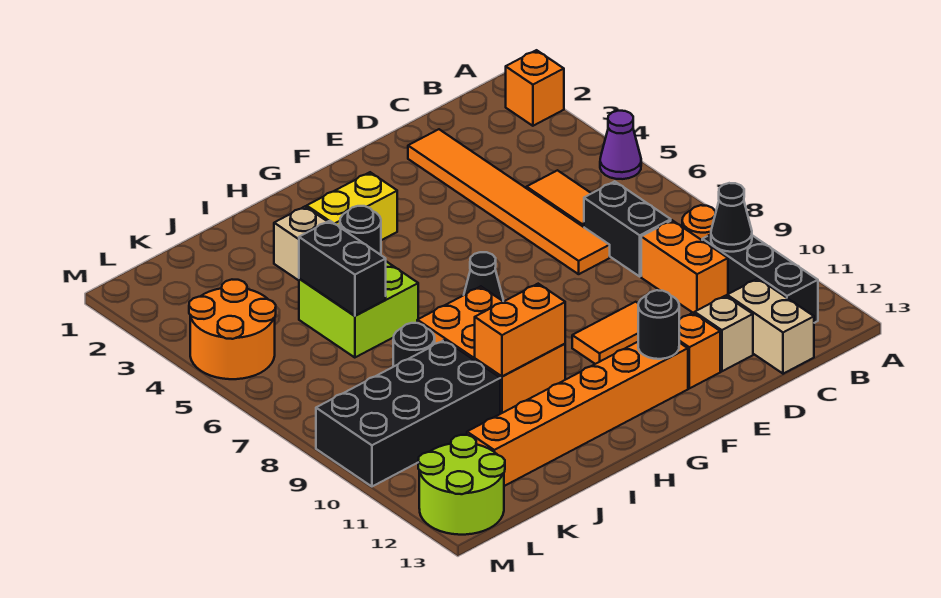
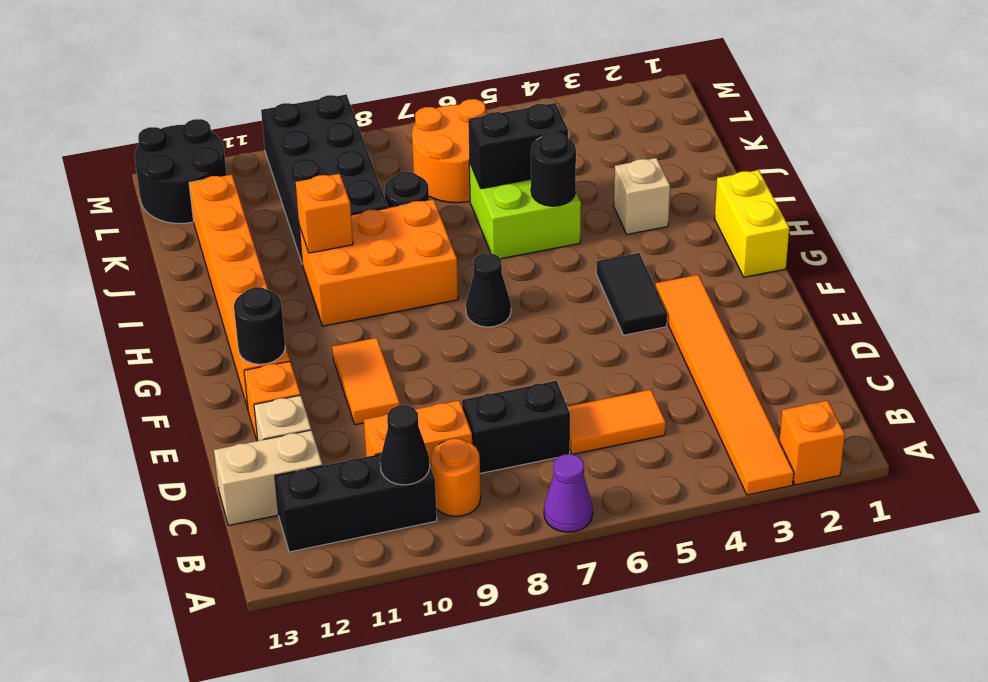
purple cone A5 level 1 -> purple cone A7 level 1
orange tile D2:D7 level 1 -> orange tile A3:F3 level 1
none -> black tile F4:G4 level 1
yellow brick G3:H3 level 1 -> yellow brick G1:H1 level 1
orange brick H10:I10 level 2 -> orange brick I10 level 2
orange round brick L4:M5 level 1 -> orange round brick K6:L7 level 1
lime round brick L12:M13 level 1 -> black round brick L12:M13 level 1

